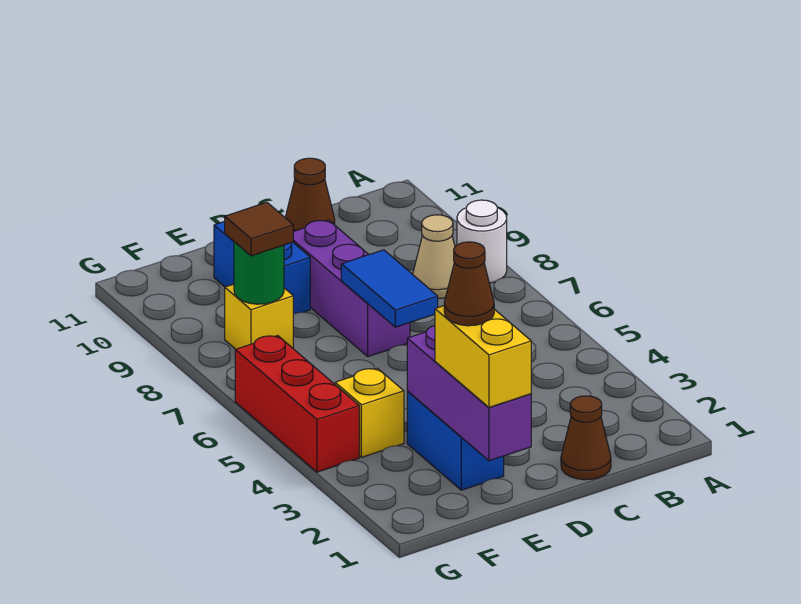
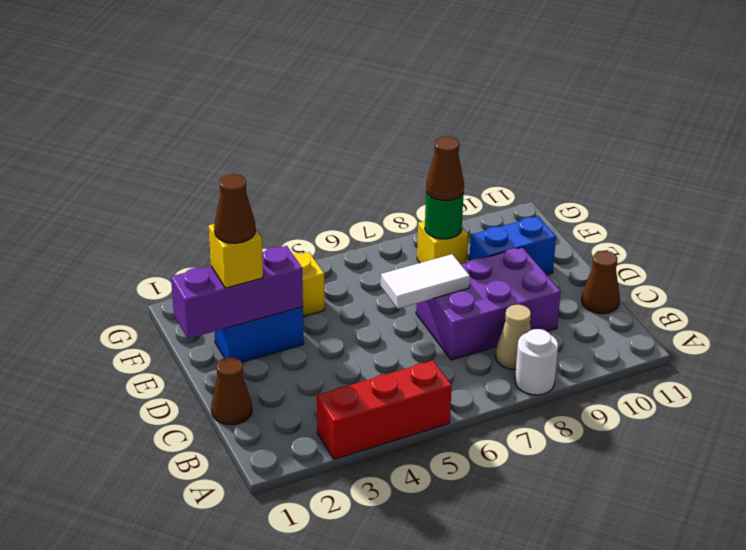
blue tile D6:D7 level 2 -> white tile D6:D7 level 2
purple brick D7:D9 level 1 -> purple brick C7:D9 level 1
yellow brick E1:E2 level 3 -> yellow brick E2 level 3
brown tile F8 level 3 -> brown cone F8 level 3
red brick G4:G6 level 1 -> red brick A3:A5 level 1

